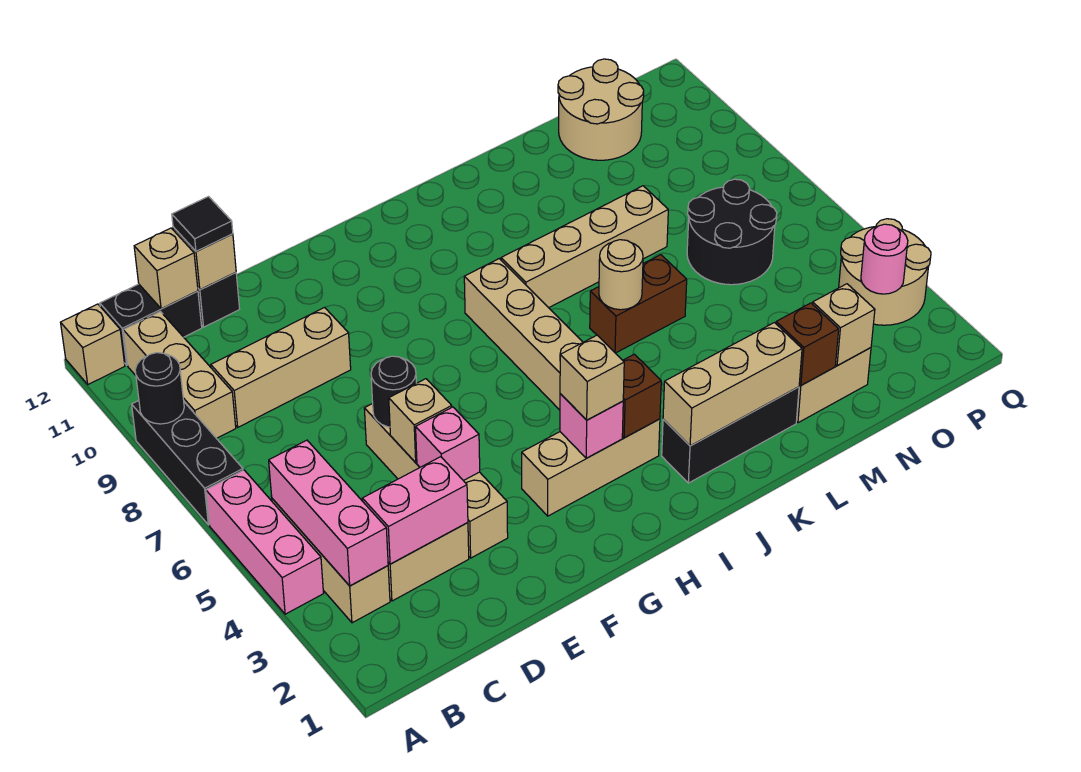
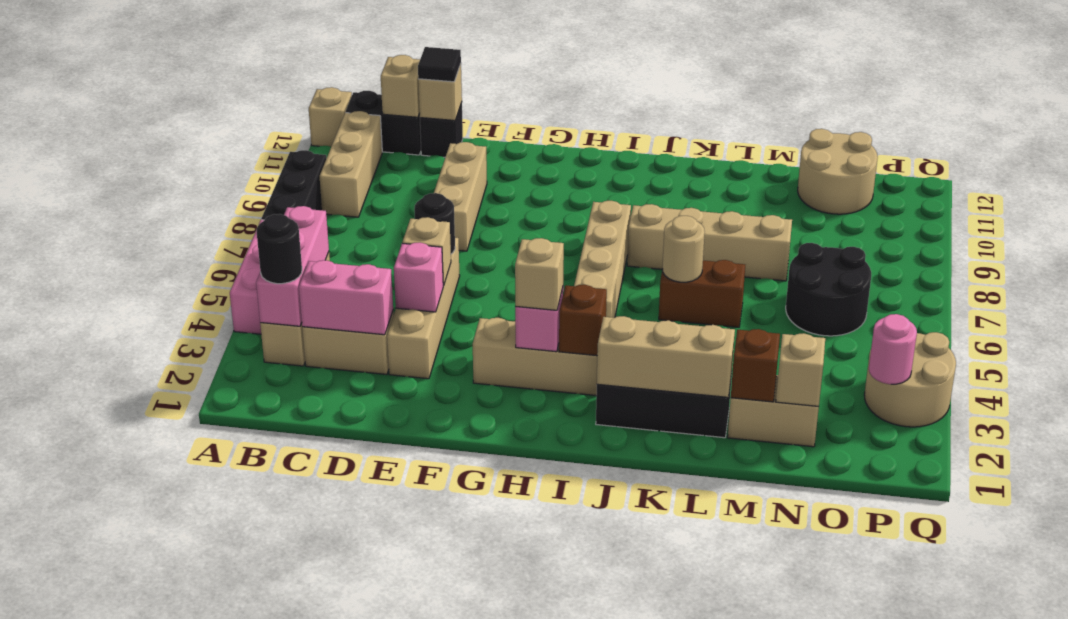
black round brick A9 level 2 -> black round brick B3 level 3
tan brick C9:E9 level 1 -> tan brick E8:E10 level 1

